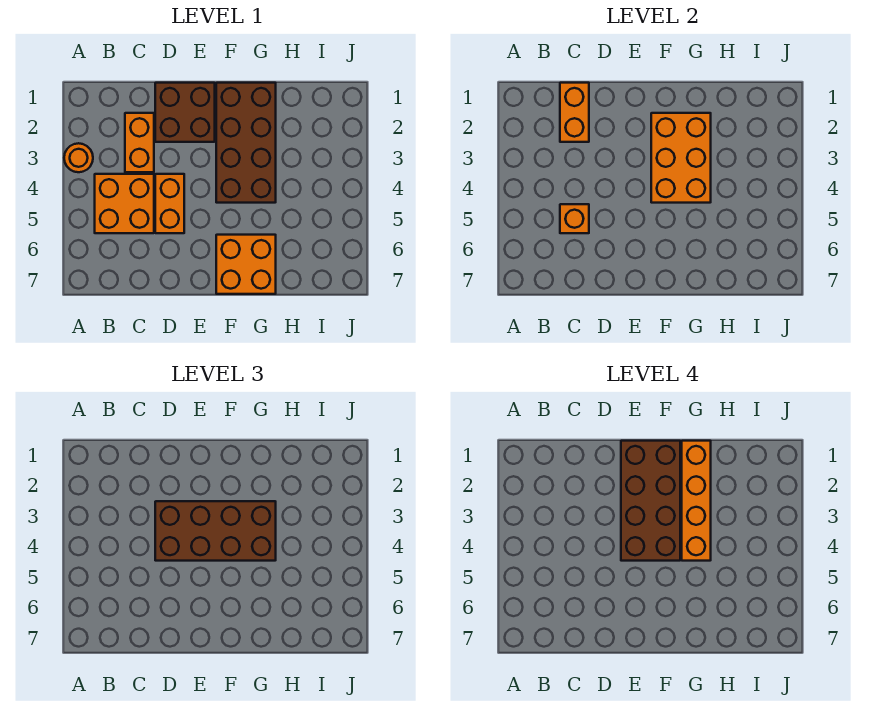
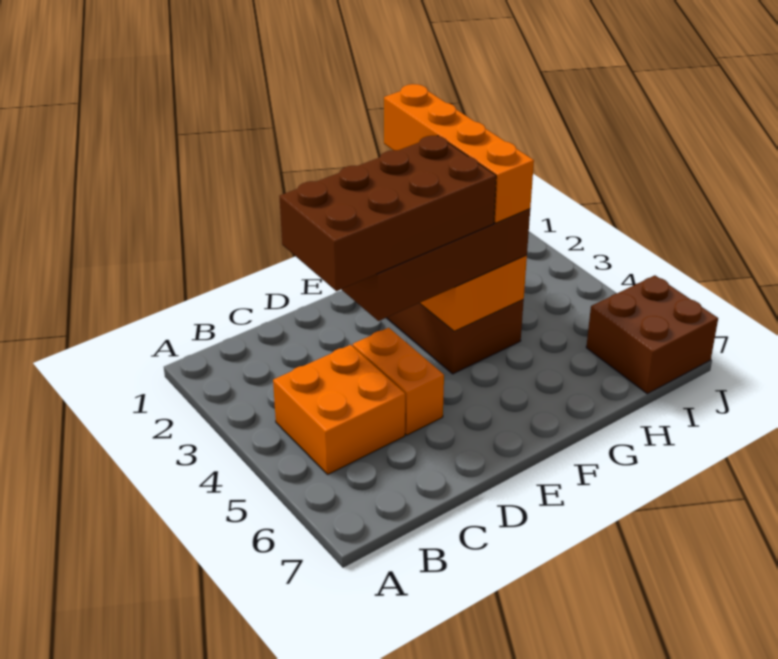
orange round brick A3 level 1 -> none
orange brick C1:C2 level 2 -> none
orange brick C2:C3 level 1 -> none
orange brick C5 level 2 -> none
brown brick D1:E2 level 1 -> brown brick I6:J7 level 1
brown brick E1:F4 level 4 -> brown brick C3:F4 level 4
orange brick F6:G7 level 1 -> none

